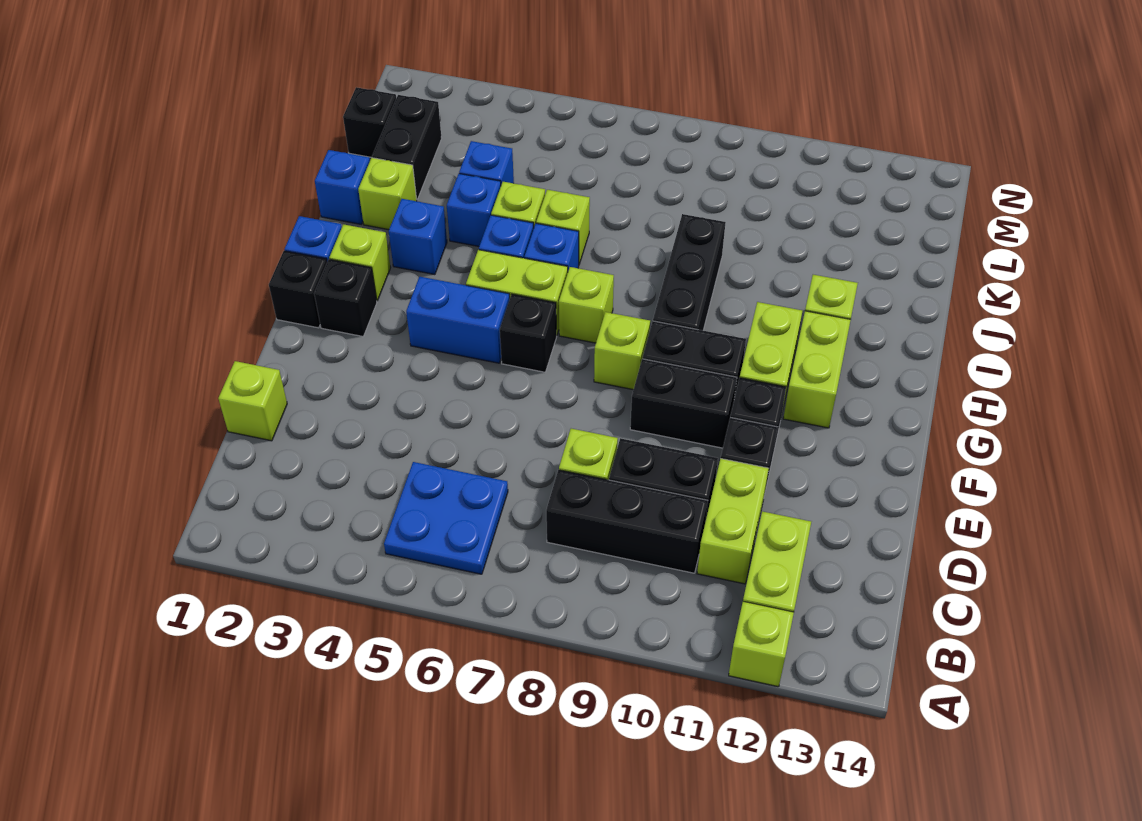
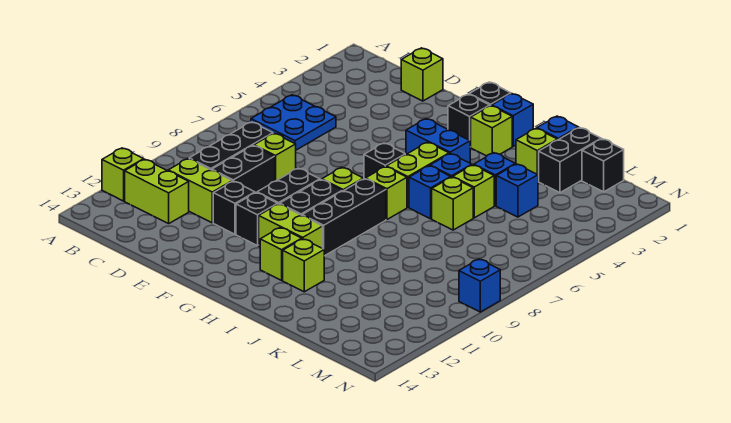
blue brick G4:G5 level 1 -> blue brick G4:H4 level 1
lime brick G12:H12 level 1 -> lime brick H12 level 1
black brick H9:J9 level 1 -> black brick H8:H10 level 1
blue brick I3 level 1 -> blue brick N9 level 1
black brick K2:L2 level 1 -> black brick K1:K2 level 1

